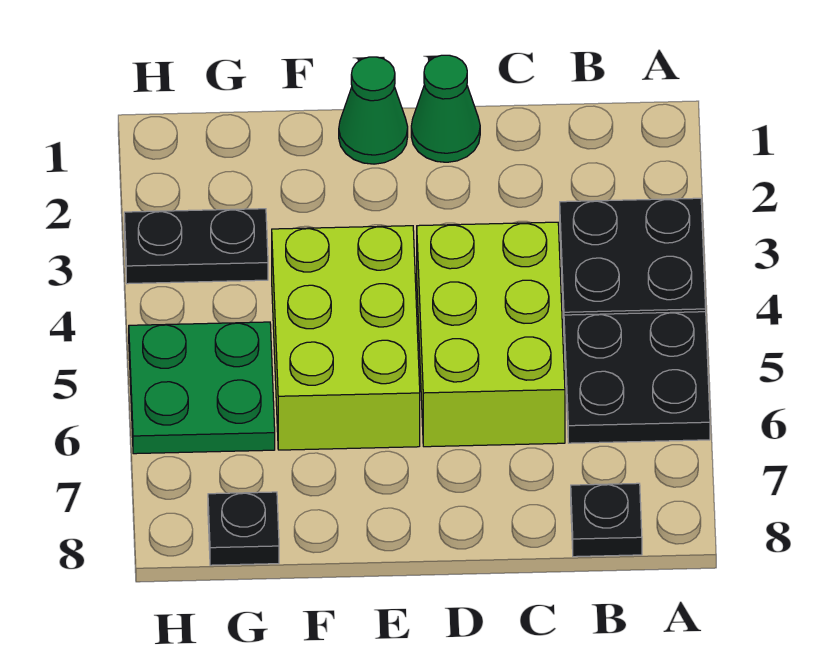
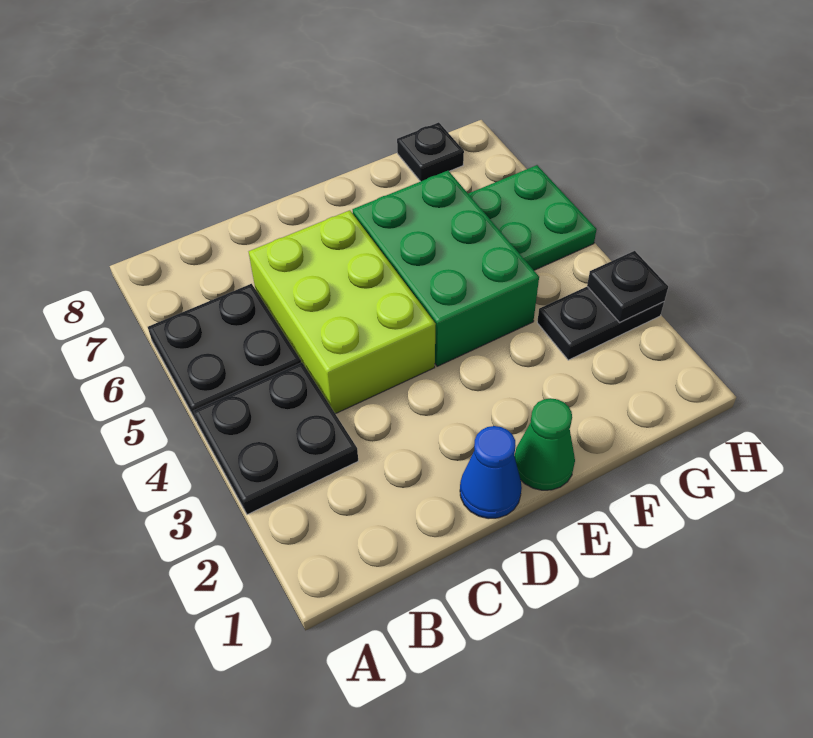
black plate B8 level 1 -> black plate H3 level 2
green cone D1 level 1 -> blue cone D1 level 1
lime brick E4:F6 level 1 -> green brick E4:F6 level 1

